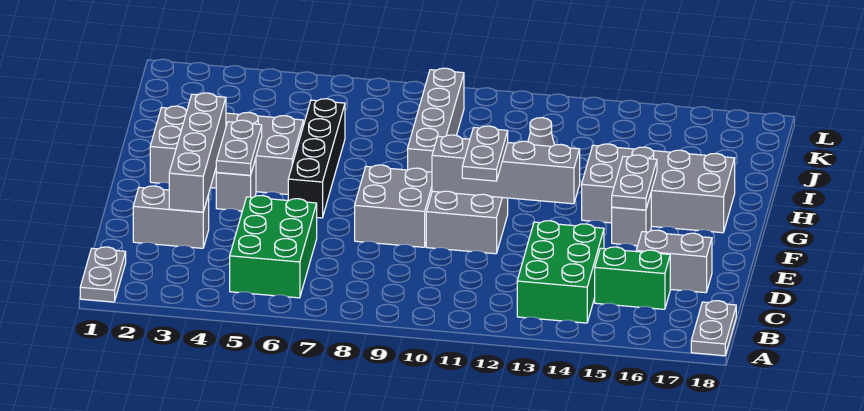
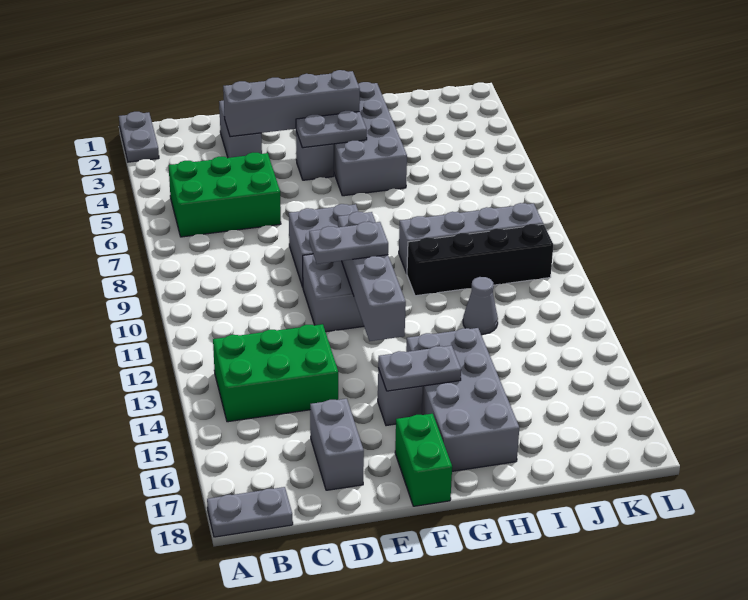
grey plate A1:B1 level 1 -> grey plate A1:A2 level 1
green brick C15:C16 level 1 -> green brick F17:F18 level 1
black brick F6:I6 level 1 -> black brick H10:K10 level 1

